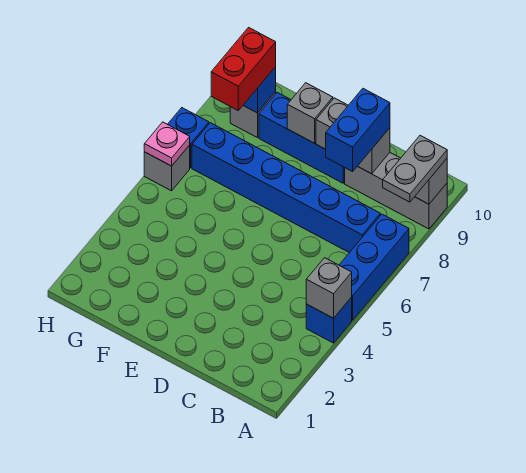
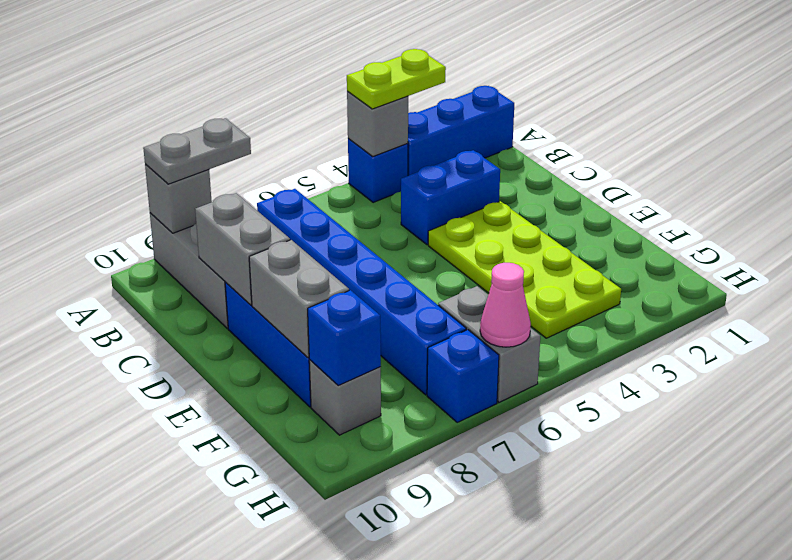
none -> lime plate A3:A4 level 3
blue brick A5:A7 level 1 -> blue brick A1:A3 level 1
blue brick C8:C9 level 3 -> blue brick C3:C4 level 1
none -> lime plate D3:G4 level 1
grey brick E9 level 2 -> grey brick E9:F9 level 2
red brick G8:G9 level 3 -> none
grey brick H6 level 1 -> grey brick G6:H6 level 1
pink plate H6 level 2 -> pink cone H6 level 2

